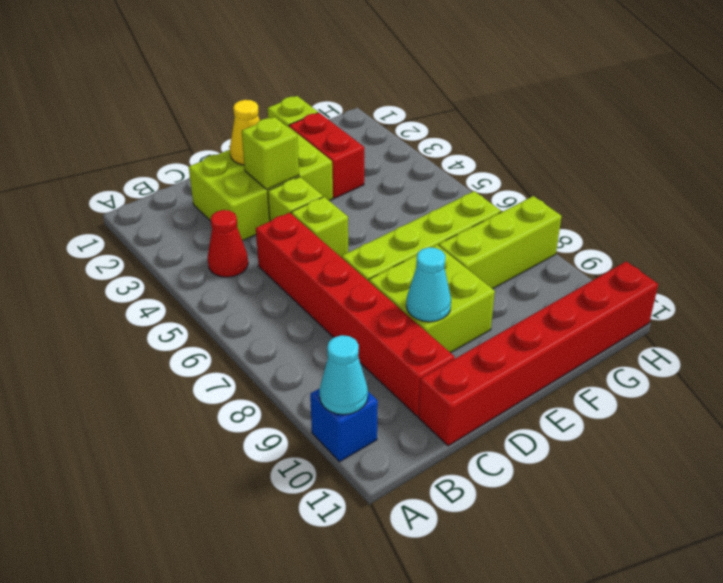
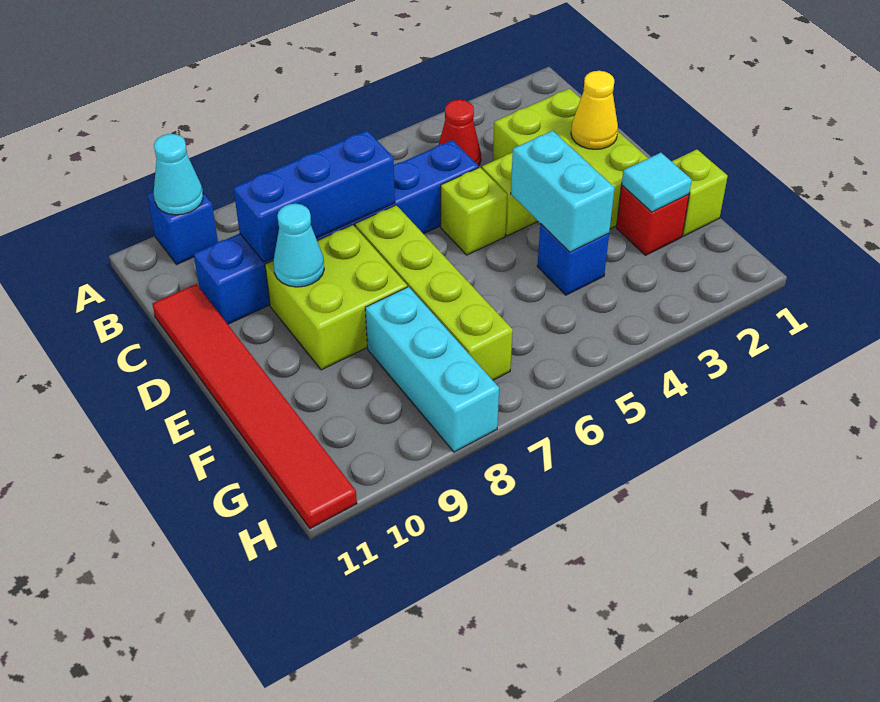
red brick C5:C10 level 1 -> blue brick C5:C10 level 1
none -> blue brick C7:C9 level 2
red brick C11:H11 level 1 -> red tile C11:H11 level 1
lime brick D3 level 2 -> none
none -> cyan brick E4:F4 level 2
red brick F2:F3 level 1 -> red brick F2 level 1
none -> cyan tile F2 level 2
none -> blue brick F4 level 1
lime brick F8:H8 level 1 -> cyan brick F8:H8 level 1

